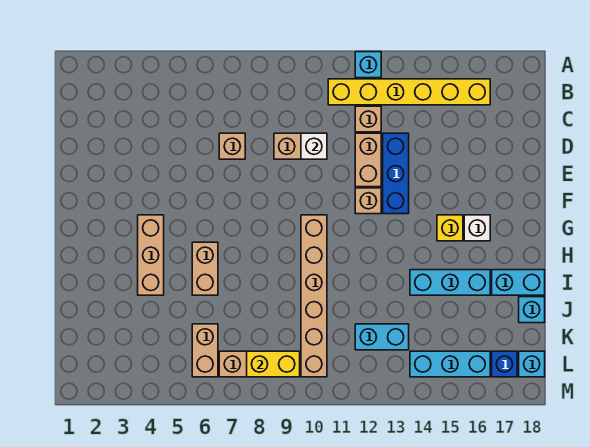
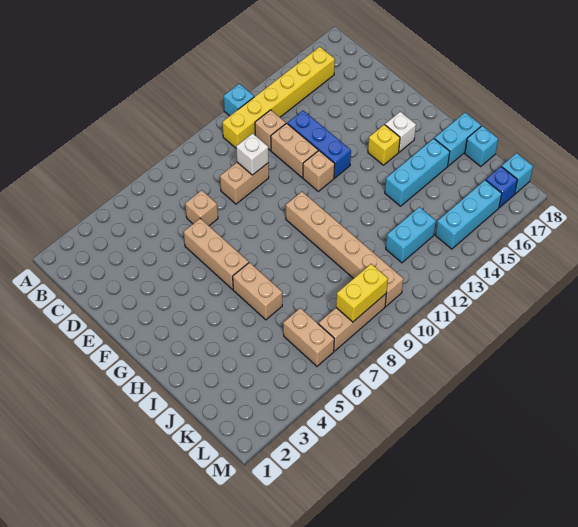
tan brick G4:I4 level 1 -> tan brick E6:G6 level 1

